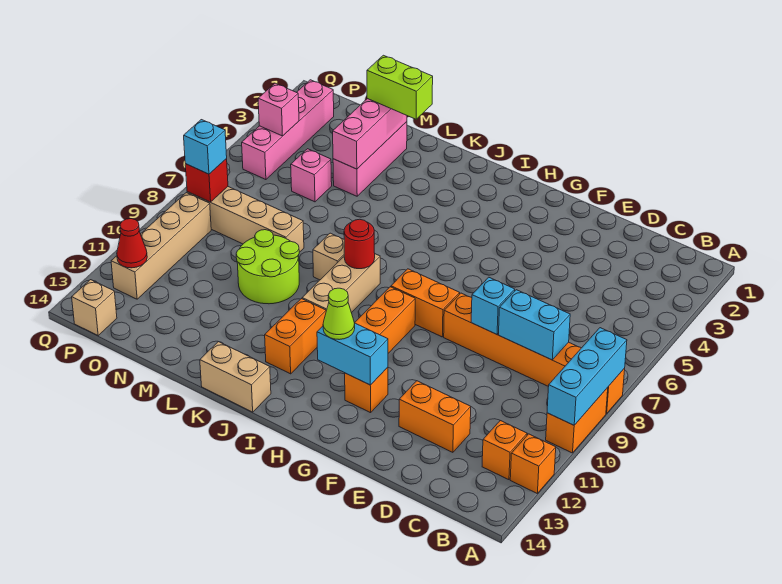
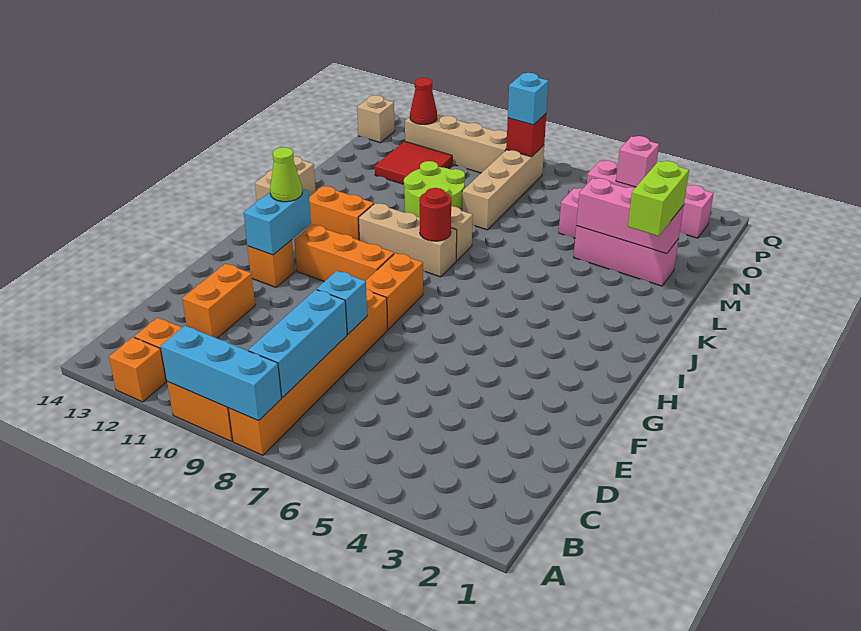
cyan brick C8:D8 level 2 -> cyan brick B8:D8 level 2
none -> red tile N11:O12 level 1

